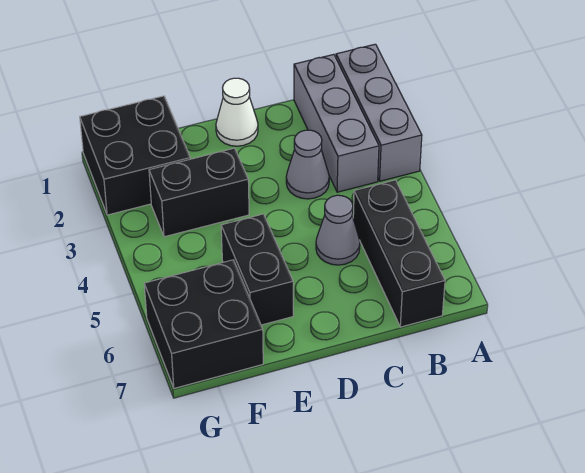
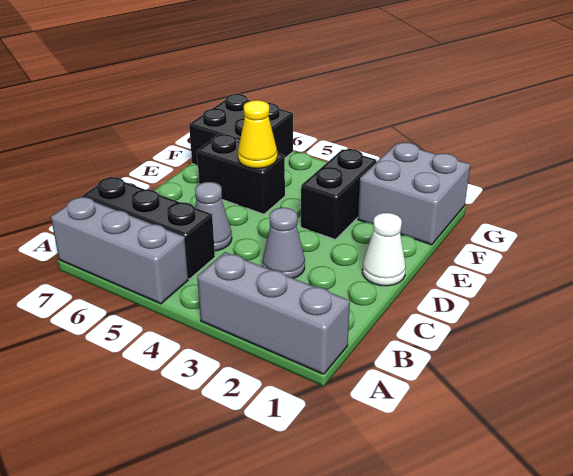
grey brick B1:B3 level 1 -> grey brick A5:A7 level 1
none -> yellow cone E5 level 2
black brick F1:G2 level 1 -> grey brick F1:G2 level 1

